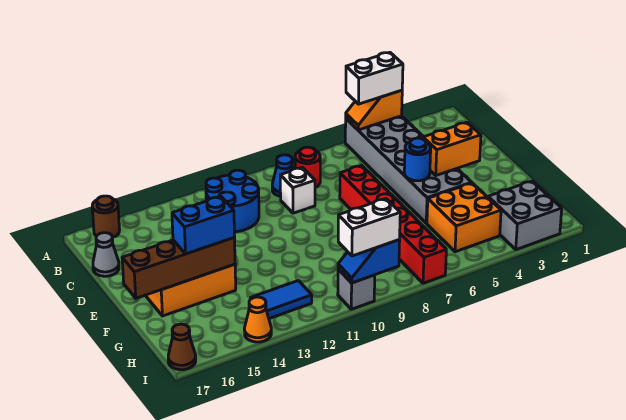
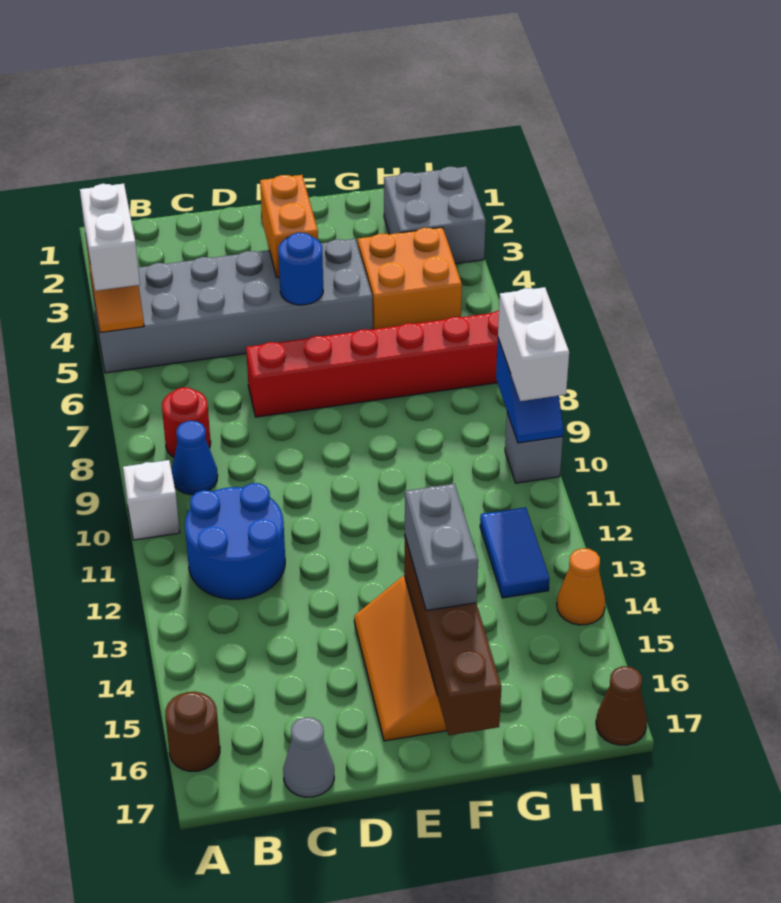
white brick C9 level 1 -> white brick A10 level 1
blue brick F14:F15 level 3 -> grey brick F14:F15 level 3

